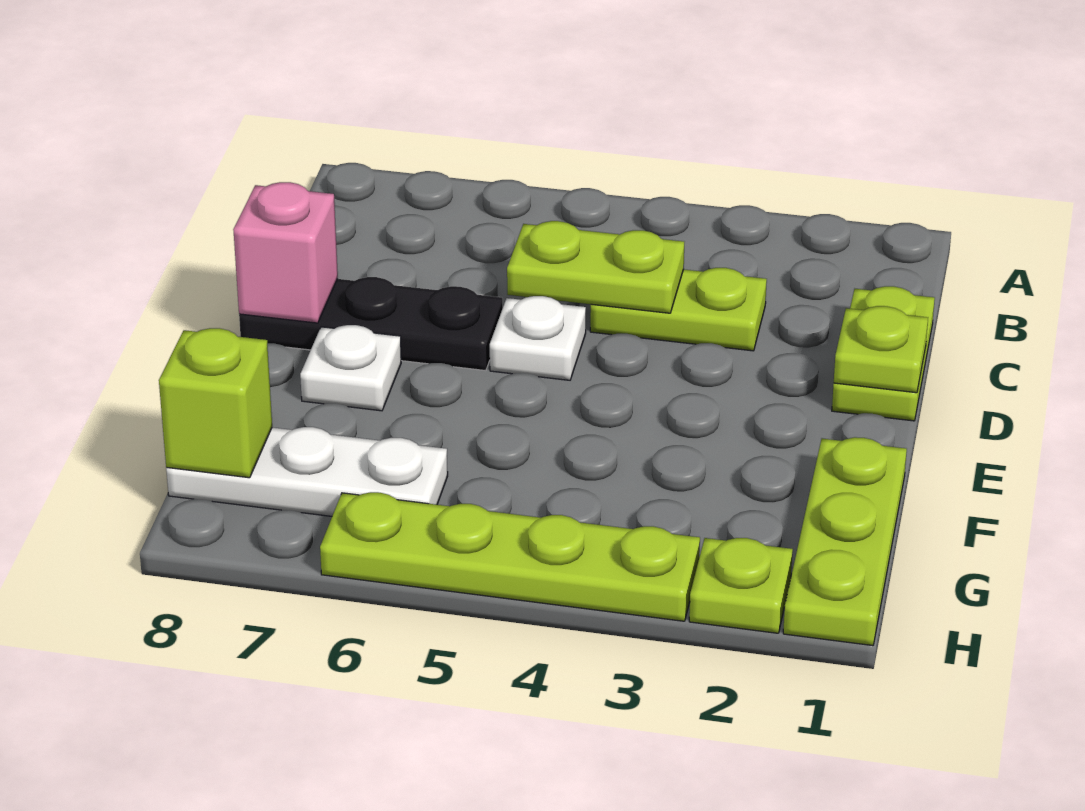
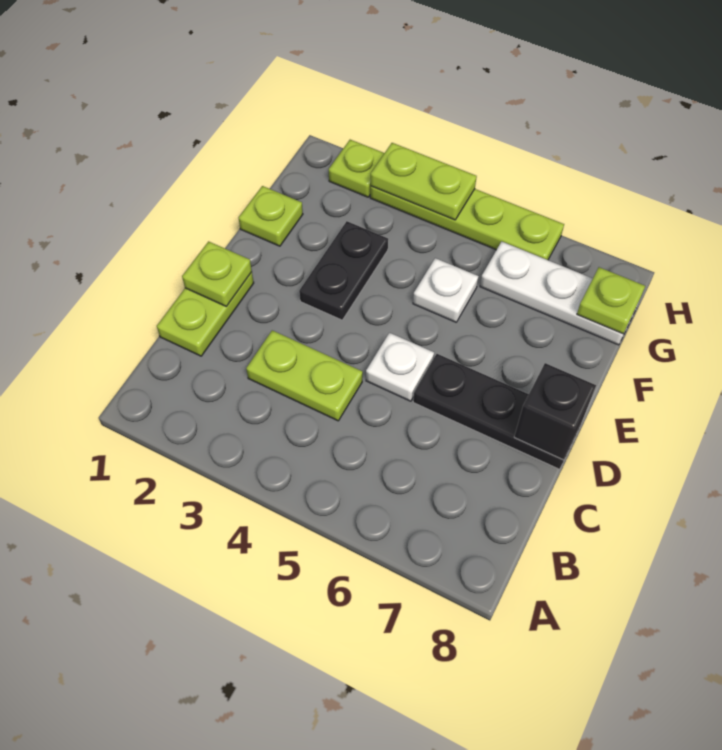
lime plate C4:C5 level 2 -> lime plate H3:H4 level 2
pink brick D8 level 2 -> black brick D8 level 2
none -> black plate E3:F3 level 1
white plate E7 level 1 -> white plate F5 level 1
lime plate F1:H1 level 1 -> lime plate F1 level 1
lime brick G8 level 2 -> lime plate G8 level 2

